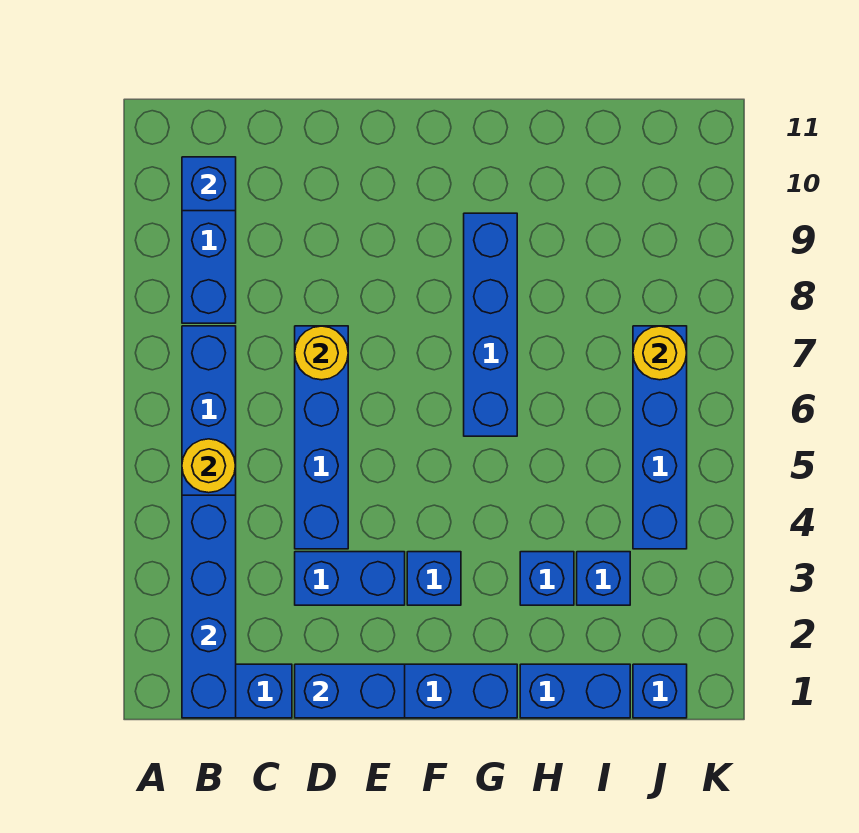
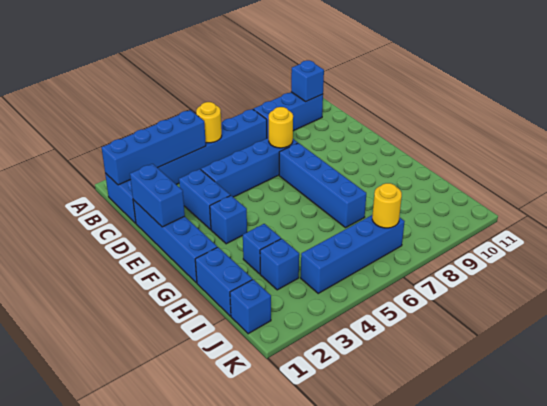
blue brick G6:G9 level 1 -> blue brick E7:H7 level 1

